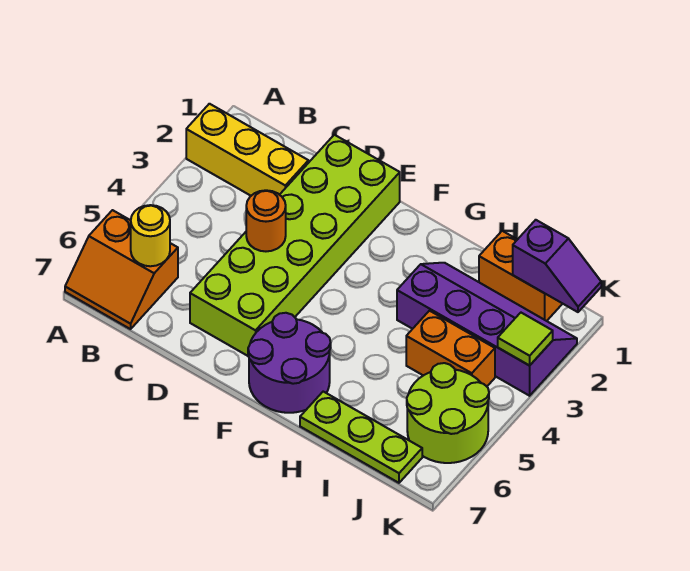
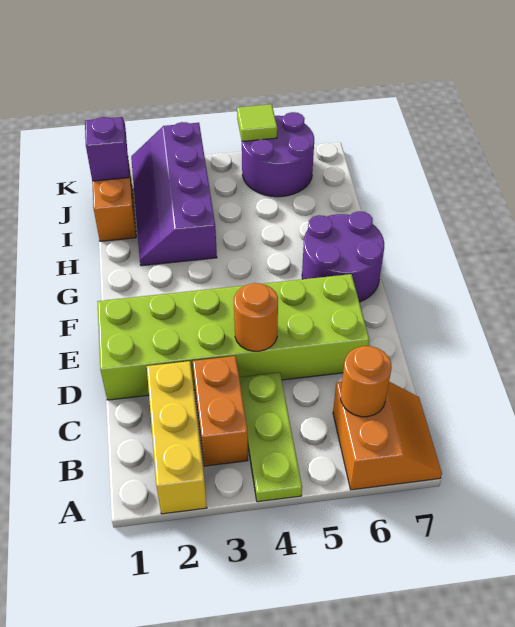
yellow round brick B6 level 2 -> orange round brick B6 level 2
lime plate H7:J7 level 1 -> lime plate A4:C4 level 1
orange brick I4:J4 level 1 -> orange brick B3:C3 level 1
lime round brick J5:K6 level 1 -> purple round brick J5:K6 level 1
lime tile K3 level 2 -> lime tile K5 level 2

